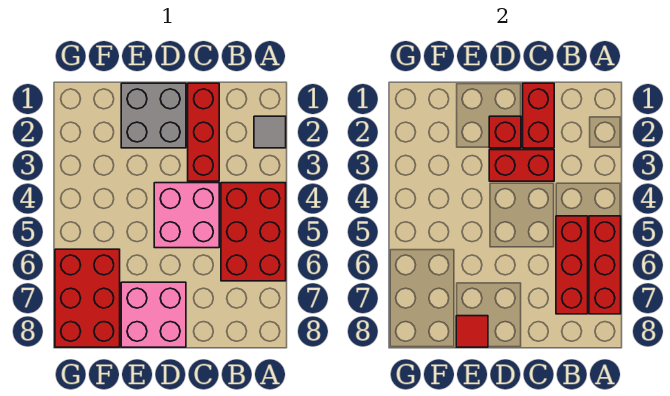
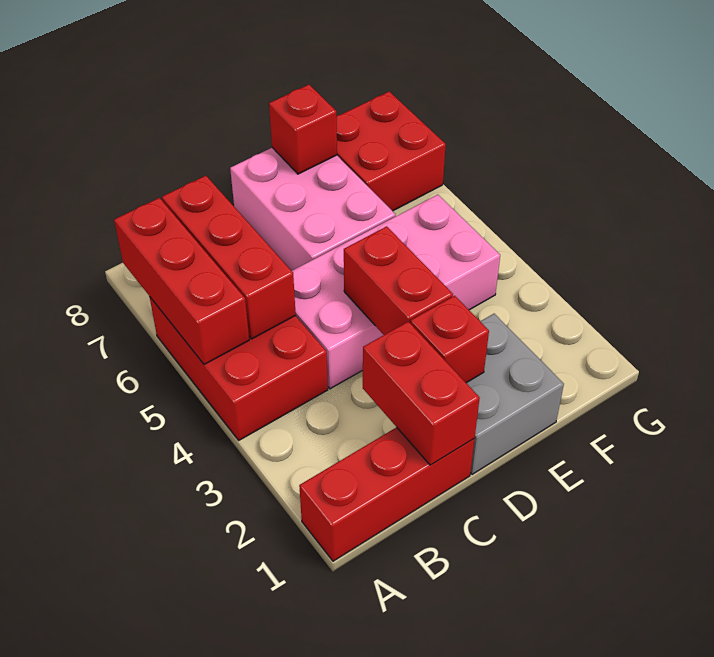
grey tile A2 level 1 -> none
red brick C1:C3 level 1 -> red brick A1:C1 level 1
red brick C3:D3 level 2 -> red brick D3:D4 level 2
pink brick C4:D5 level 1 -> pink brick C4:F5 level 1
pink brick D7:E8 level 1 -> pink brick D6:E8 level 1
red tile E8 level 2 -> red brick E8 level 2
red brick F6:G8 level 1 -> red brick F7:G8 level 1

